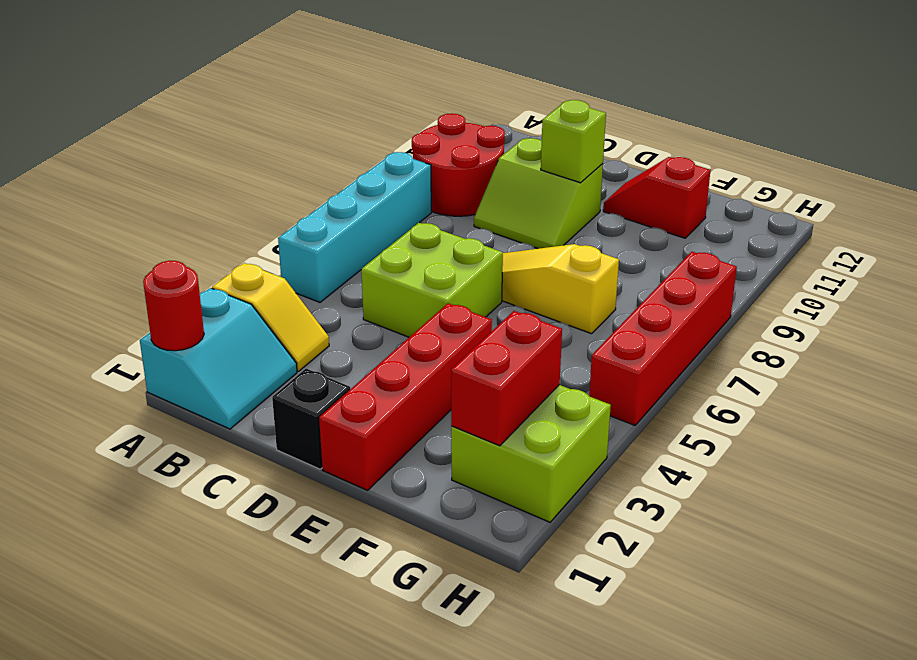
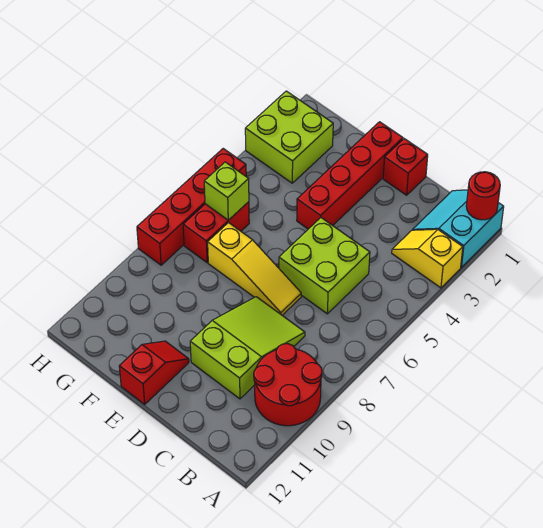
cyan brick A5:A8 level 1 -> none
lime slope C9:D10 level 1 top 10 -> lime slope C8:D10 level 1 top 10
black brick D1 level 1 -> red brick D1 level 1
lime brick D10 level 2 -> lime brick G6 level 2
red slope E11:F11 level 1 top F -> red slope E11:E12 level 1 top 12
red brick G2:G3 level 2 -> red brick G6:G7 level 1

